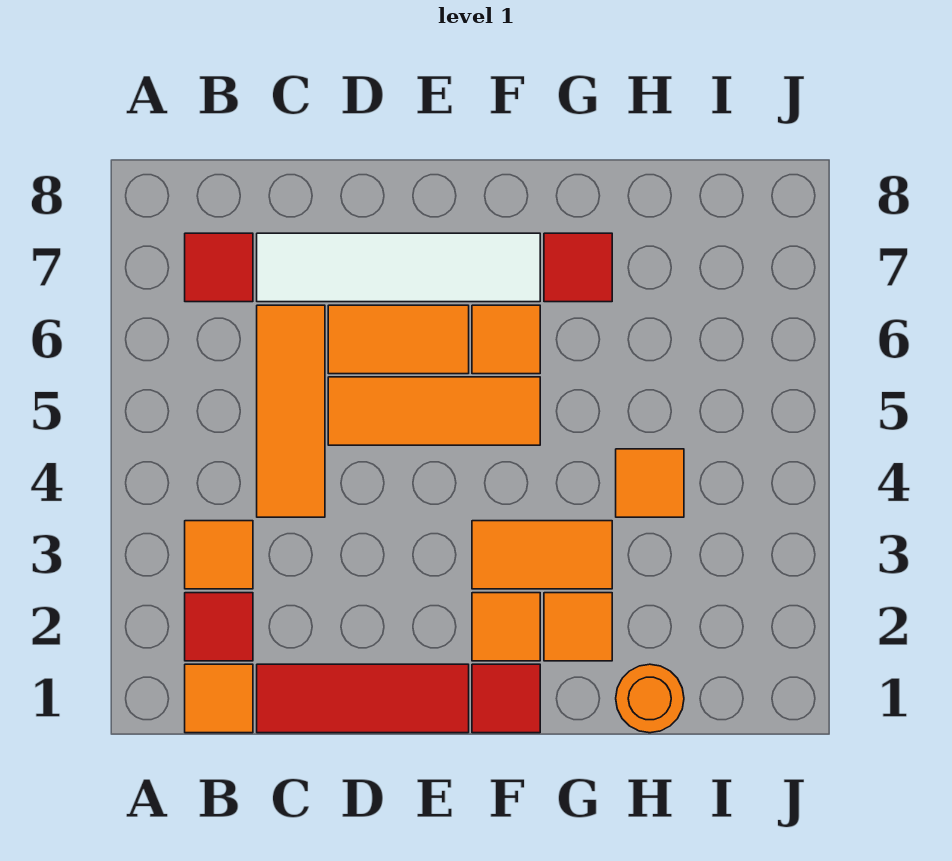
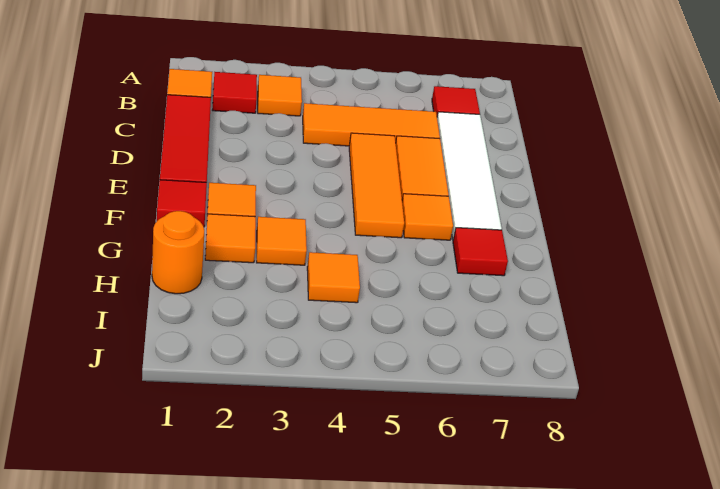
orange tile F3:G3 level 1 -> orange tile G3 level 1

